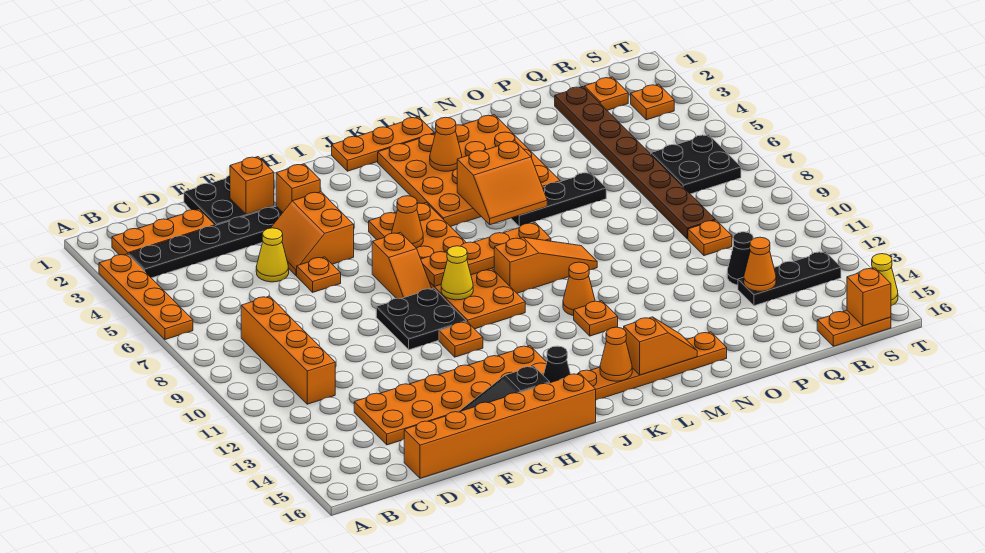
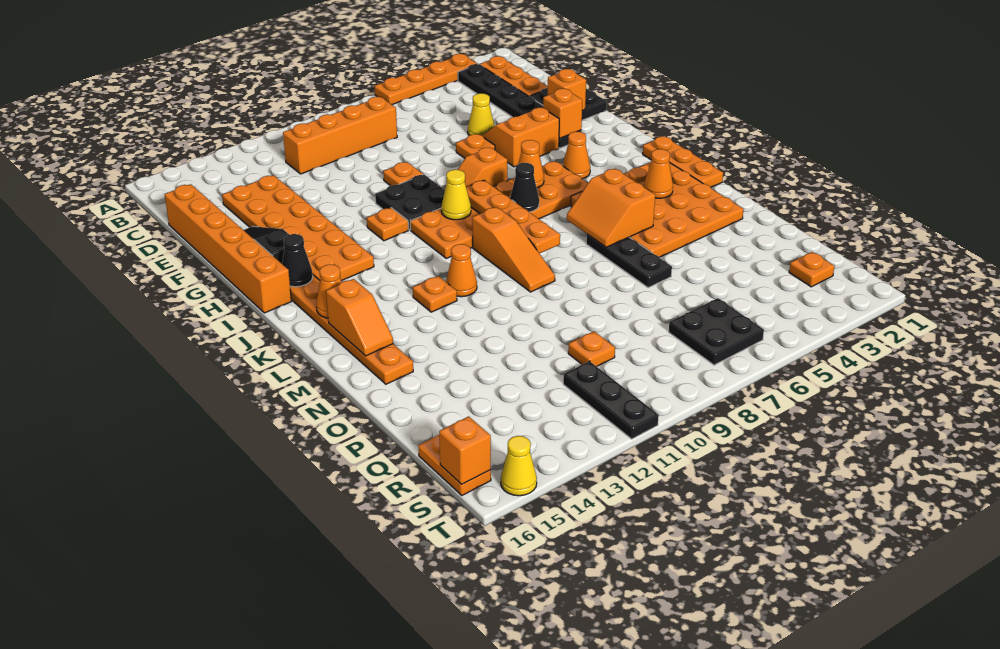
brown plate Q2:Q9 level 1 -> none
black cone Q12 level 1 -> black cone J7 level 2
black plate Q13:S13 level 1 -> black plate R11:T11 level 1
orange cone Q13 level 2 -> orange cone I4 level 1
orange plate S3 level 1 -> orange plate F9 level 1

